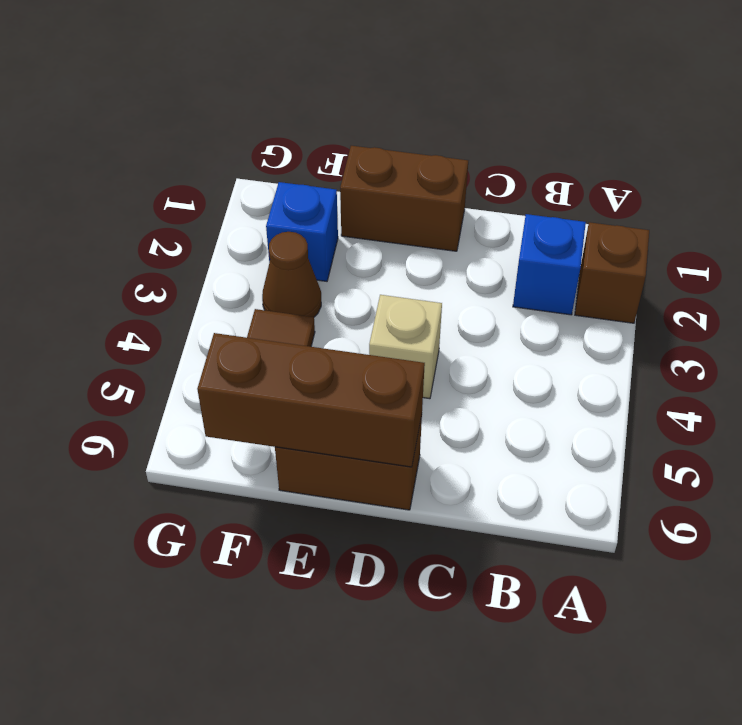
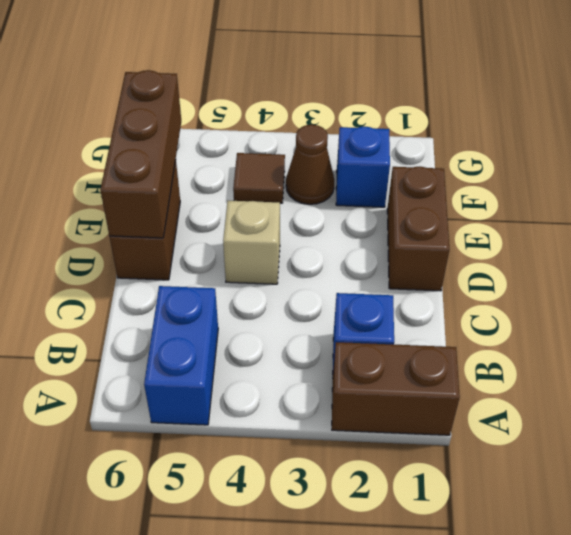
brown brick A2 level 1 -> brown brick A1:A2 level 1
none -> blue brick A5:B5 level 1

